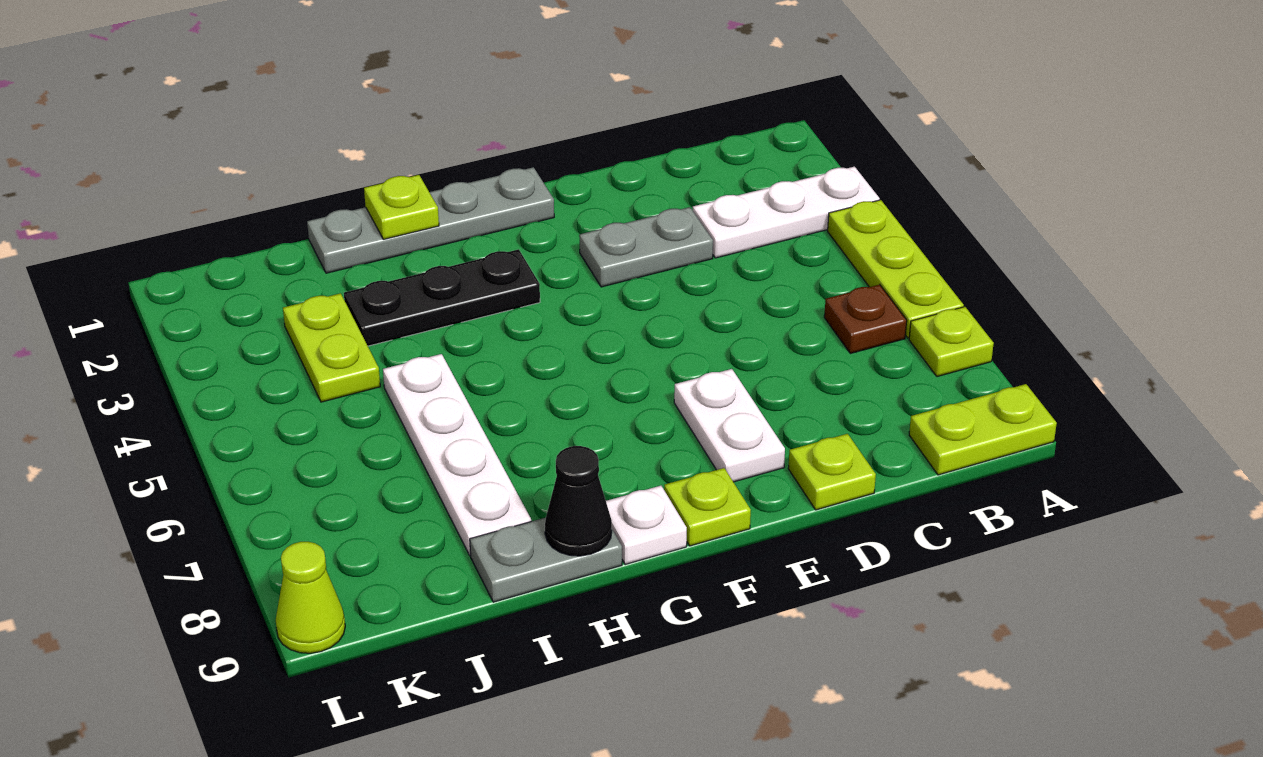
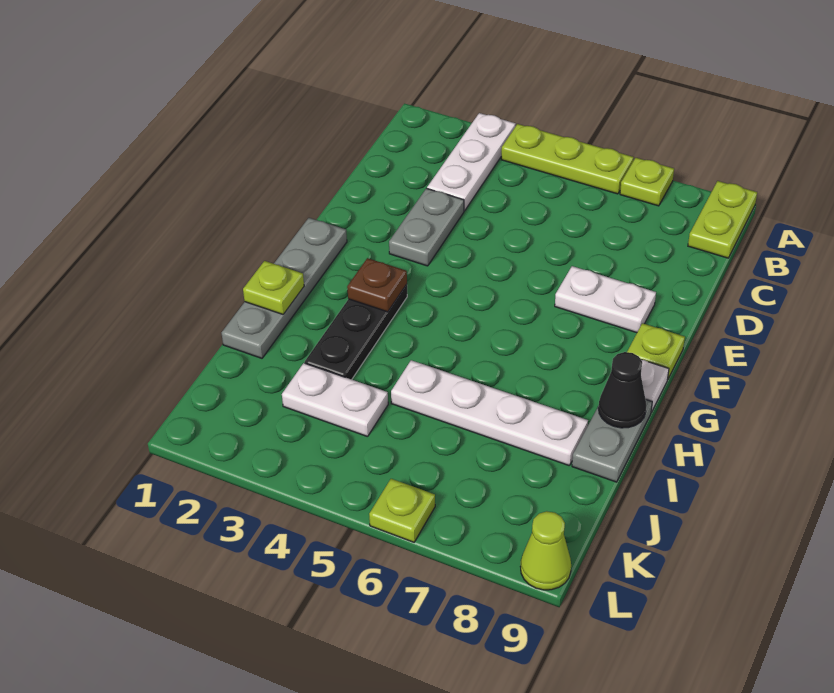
brown plate B6 level 1 -> brown plate G3 level 2
lime plate D9 level 1 -> lime plate L6 level 1
lime plate J3:J4 level 1 -> white plate J3:J4 level 1

